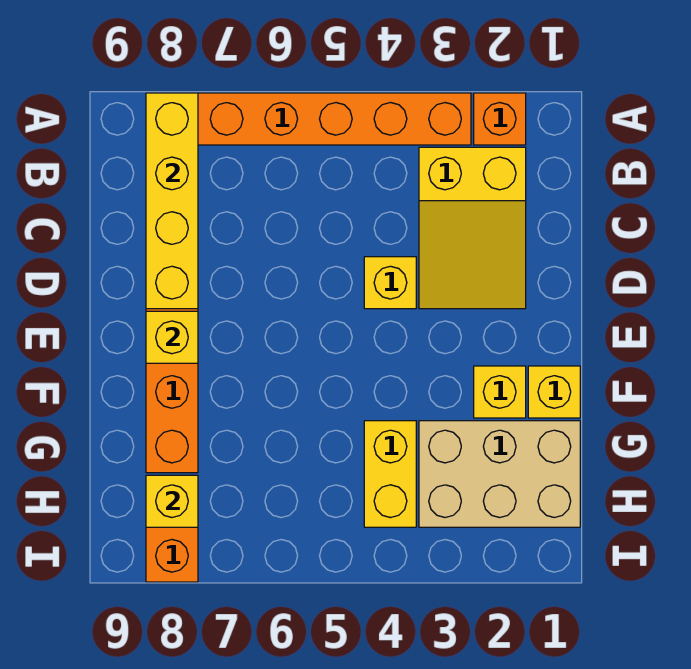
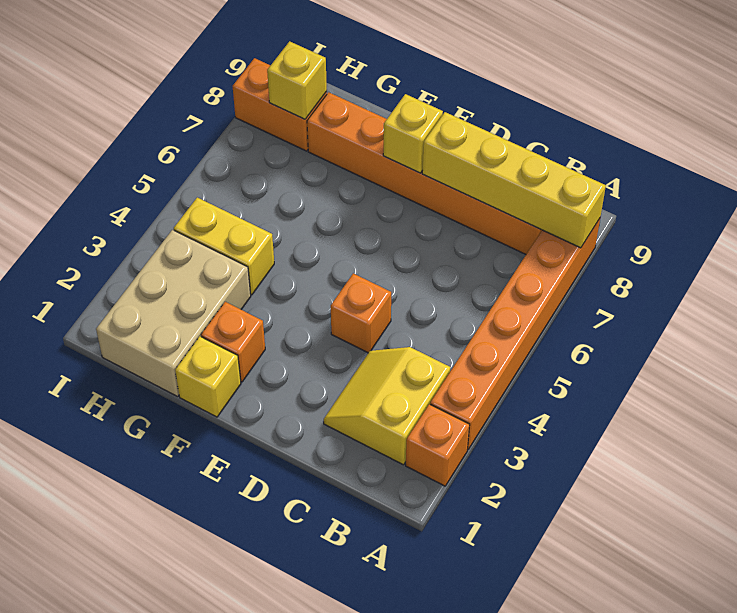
yellow slope B2:D3 level 1 top B -> yellow slope B2:C3 level 1 top B
yellow brick D4 level 1 -> orange brick D4 level 1
yellow brick F2 level 1 -> orange brick F2 level 1

